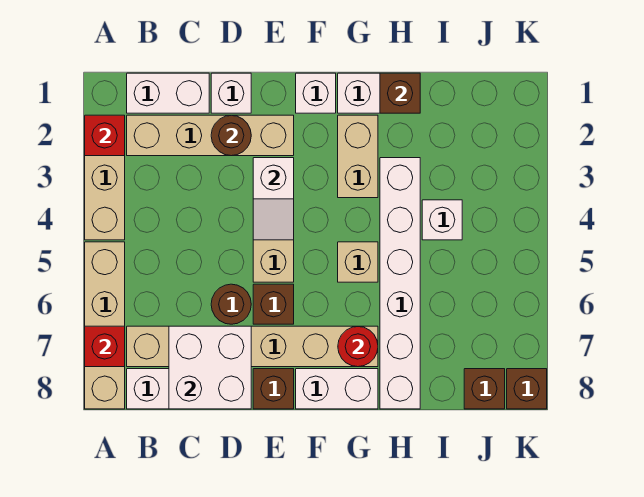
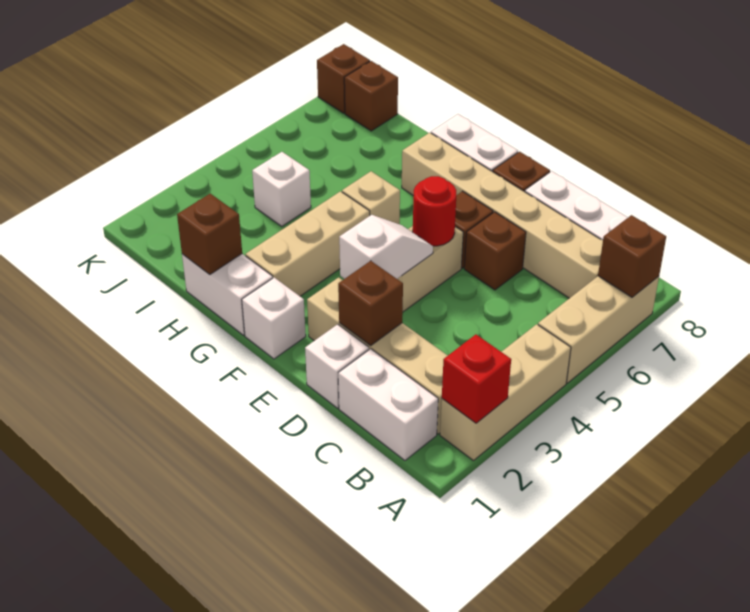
tan brick A5:A8 level 1 -> tan brick A5:A7 level 1
red brick A7 level 2 -> brown brick A7 level 2
white brick C7:D8 level 2 -> none
brown round brick D2 level 2 -> brown brick D2 level 2
brown round brick D6 level 1 -> brown brick D6 level 1
tan brick G2:G3 level 1 -> tan brick G2:G4 level 1
red round brick G7 level 2 -> red round brick E5 level 2
white brick H3:H8 level 1 -> none

